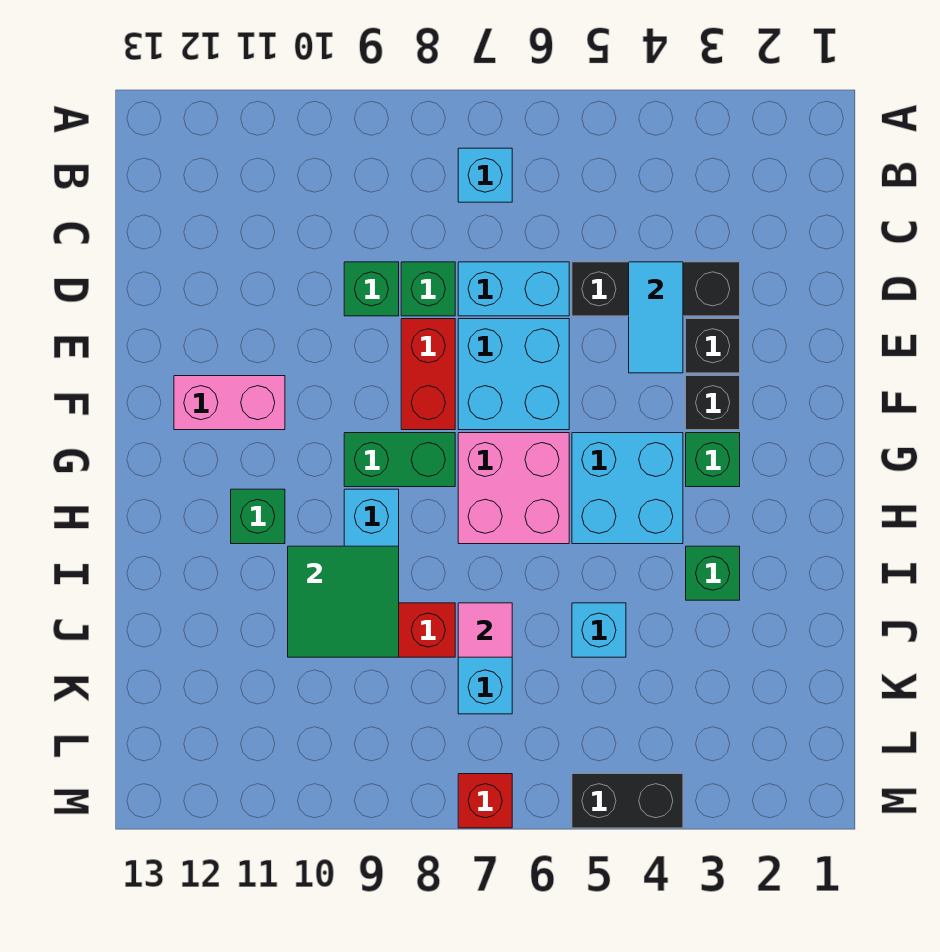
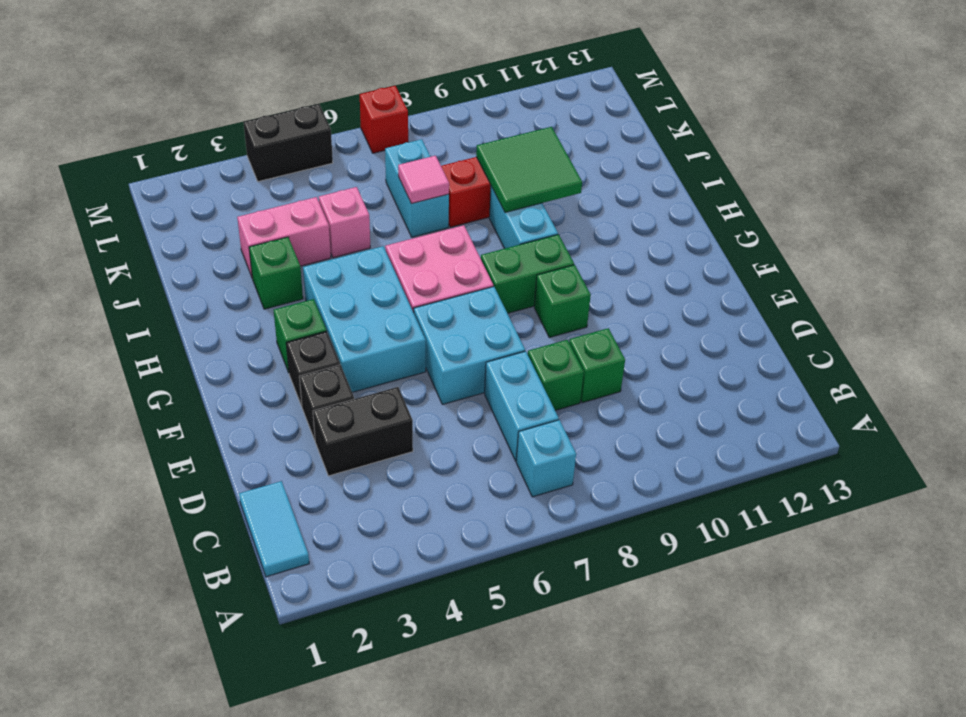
black brick D3:D5 level 1 -> black brick D3:D4 level 1
cyan tile D4:E4 level 2 -> cyan tile B1:C1 level 1
cyan brick D6:D7 level 1 -> cyan brick C7:D7 level 1
red brick E8:F8 level 1 -> none
pink brick F11:F12 level 1 -> pink brick J3:J4 level 1
cyan brick G4:H5 level 1 -> cyan brick F4:H5 level 1
green brick H11 level 1 -> green brick F9 level 1
cyan brick J5 level 1 -> pink brick J5 level 1

